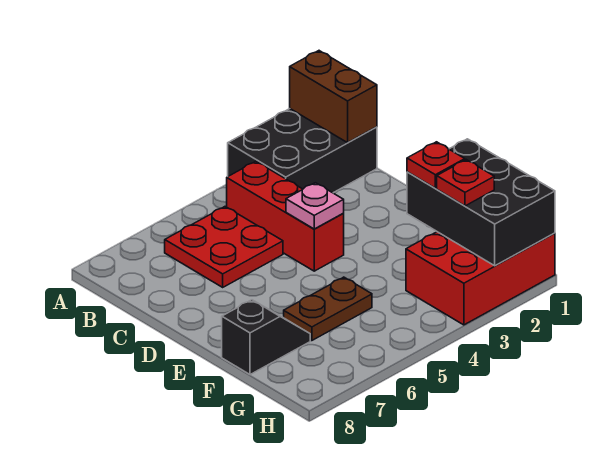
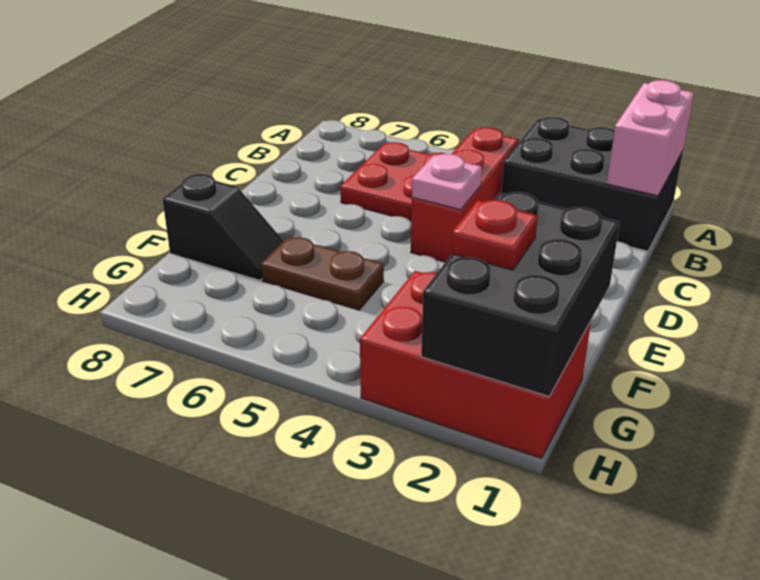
brown brick A1:B1 level 2 -> pink brick A1:B1 level 2
red plate F2 level 3 -> none

